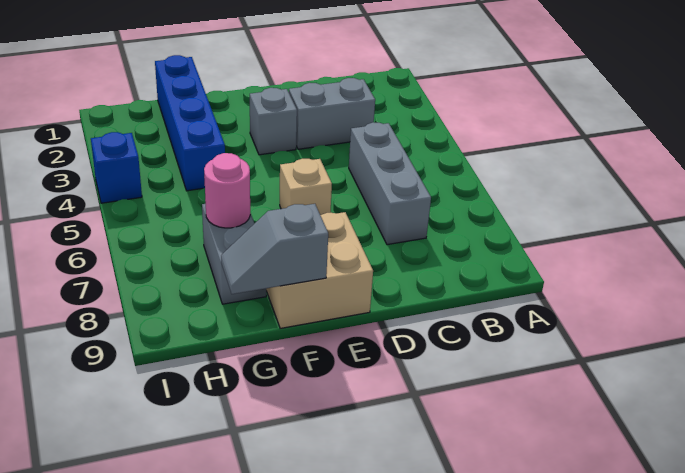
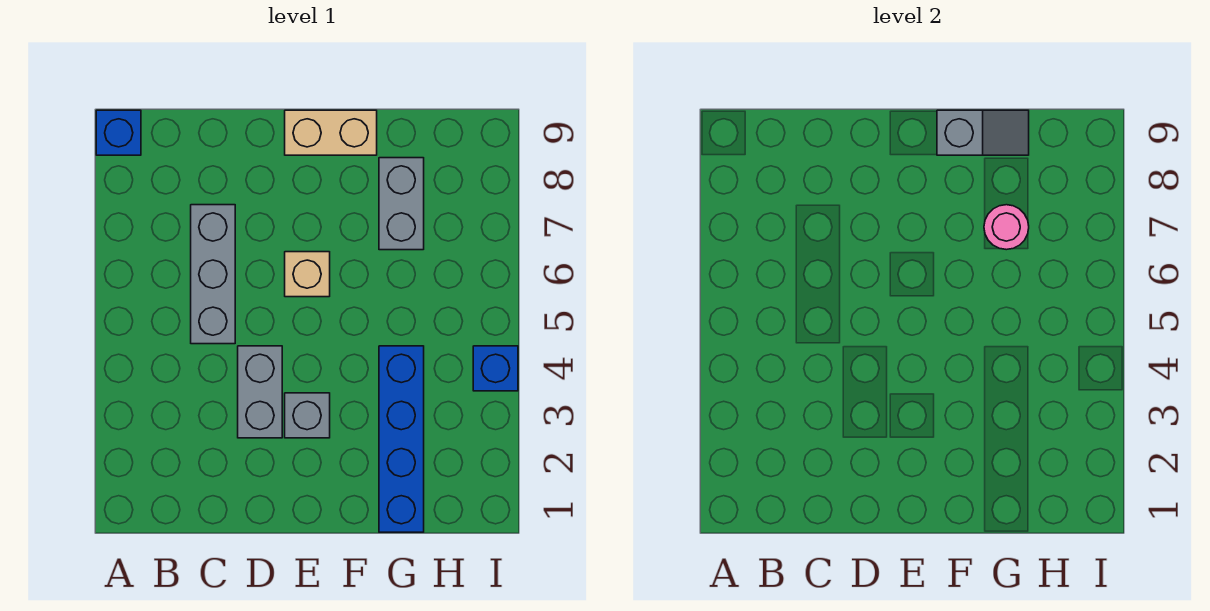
none -> blue brick A9 level 1
grey brick C3:D3 level 1 -> grey brick D3:D4 level 1
tan brick E8:F9 level 1 -> tan brick E9:F9 level 1

